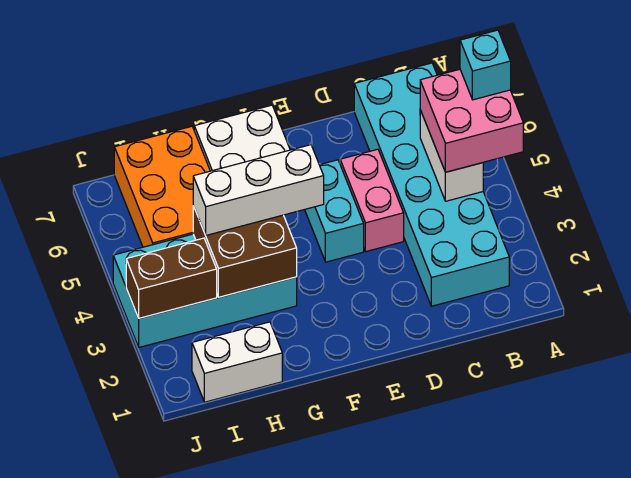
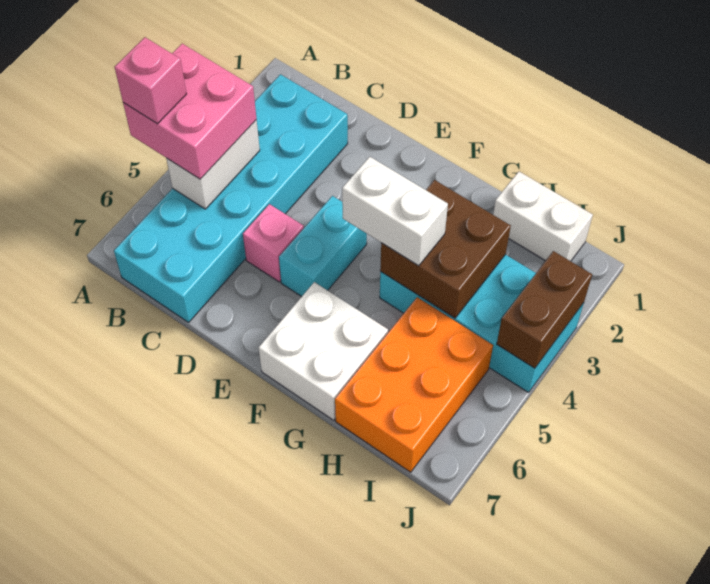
cyan brick A5 level 4 -> pink brick A5 level 4
pink brick D4:D5 level 1 -> pink brick D5 level 1
white brick F4:H4 level 3 -> white brick F4:G4 level 3
brown brick I3:J3 level 2 -> brown brick J3:J4 level 2

